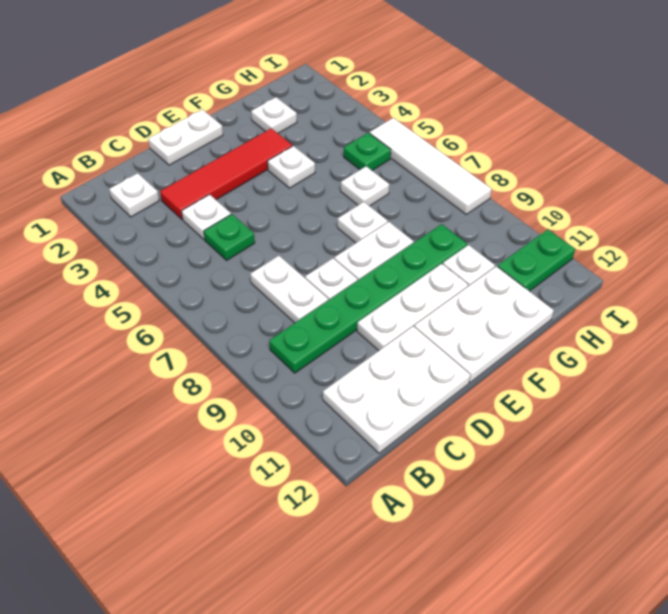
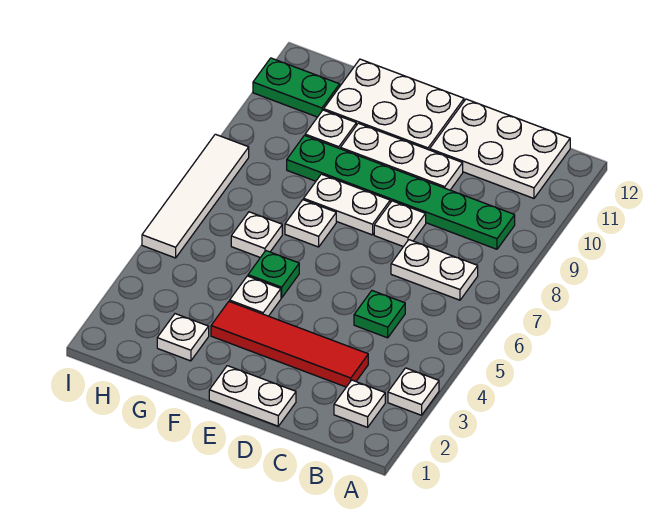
white plate C4 level 1 -> white plate A3 level 1
white plate C7:C8 level 1 -> white plate B7:C7 level 1
green plate H5 level 1 -> green plate F5 level 1

